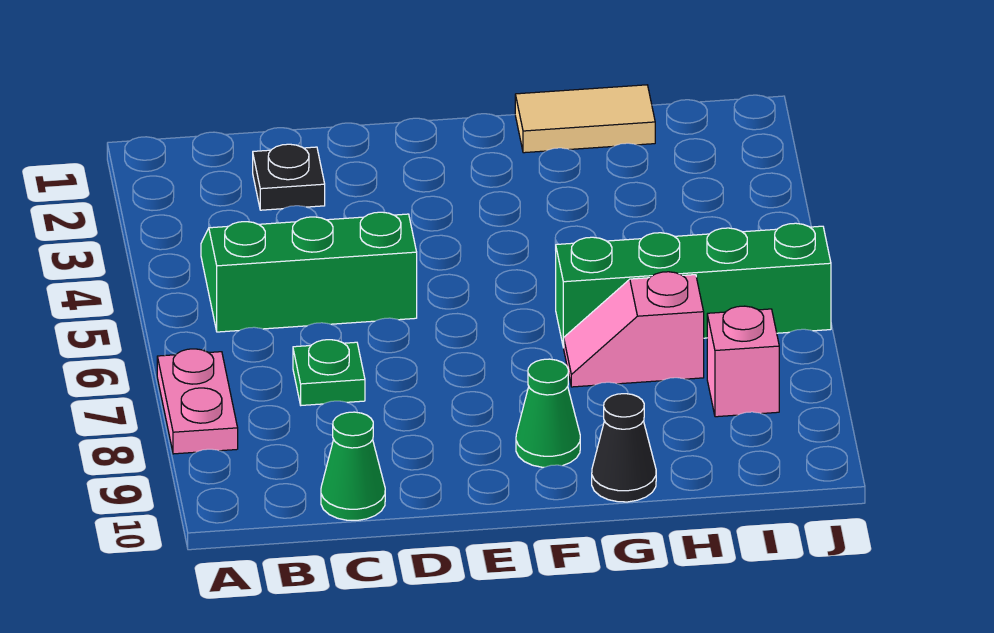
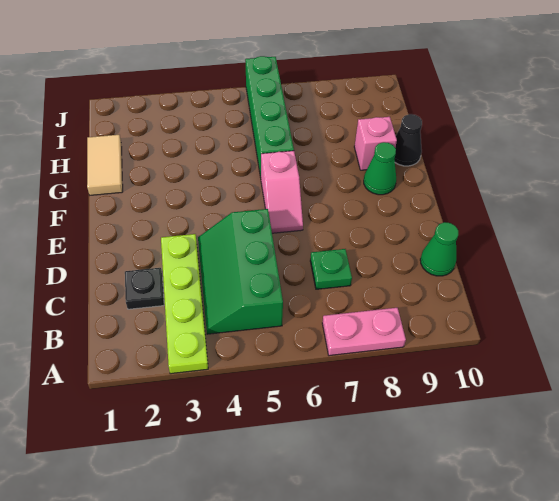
none -> lime plate A3:D3 level 1
pink slope G7:H7 level 1 top H -> pink slope E6:F6 level 1 top F
pink brick I8 level 1 -> pink brick G9 level 1

